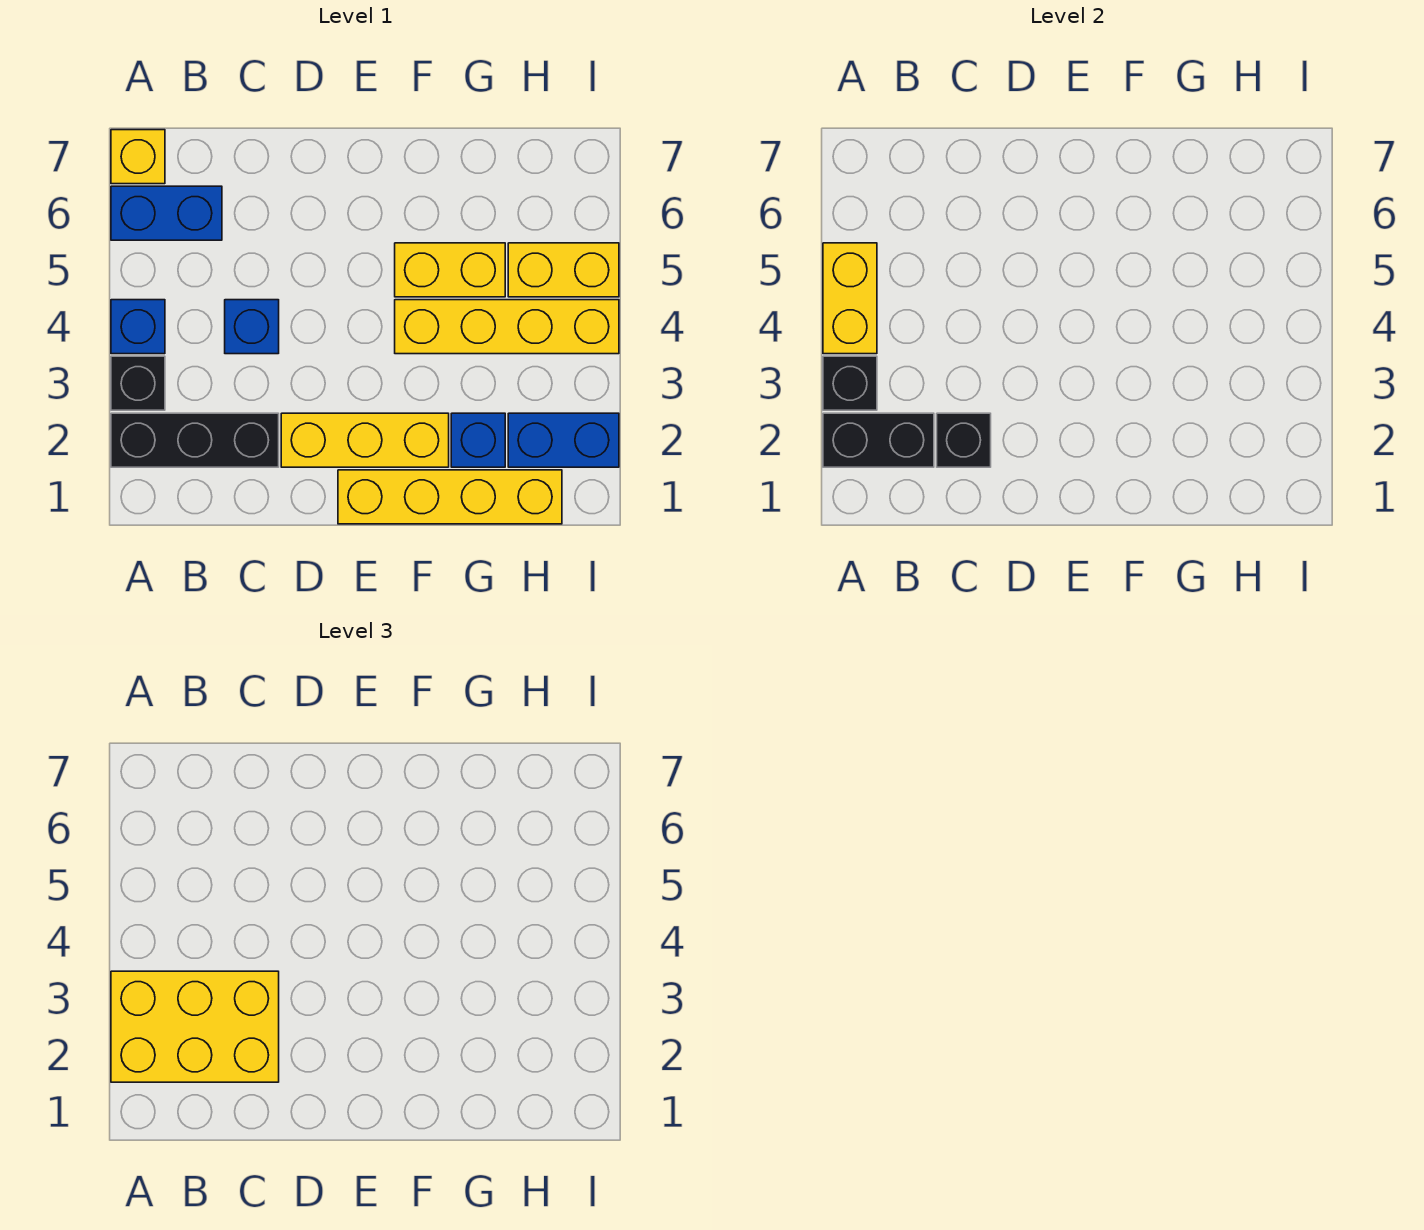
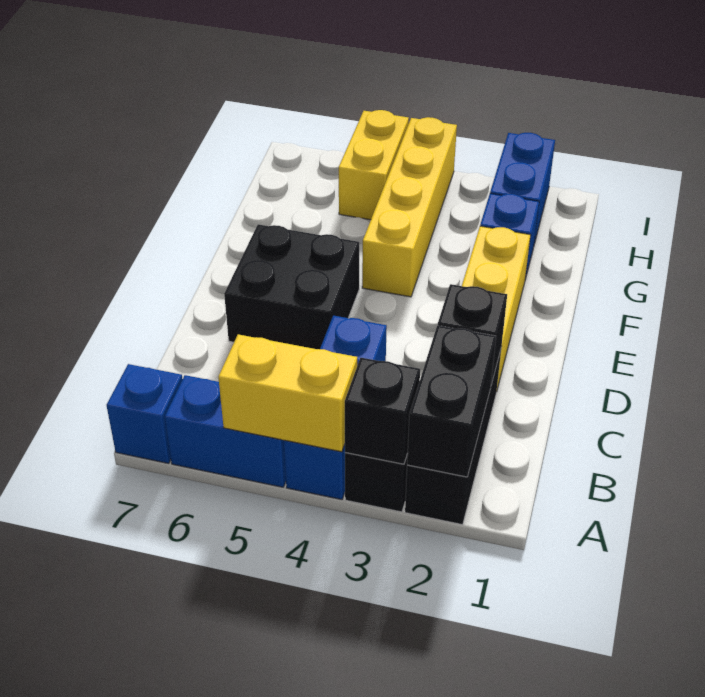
yellow brick A2:C3 level 3 -> none
blue brick A6:B6 level 1 -> blue brick A5:A6 level 1
yellow brick A7 level 1 -> blue brick A7 level 1
none -> black brick D5:E6 level 1
yellow brick E1:H1 level 1 -> none
yellow brick F5:G5 level 1 -> none

